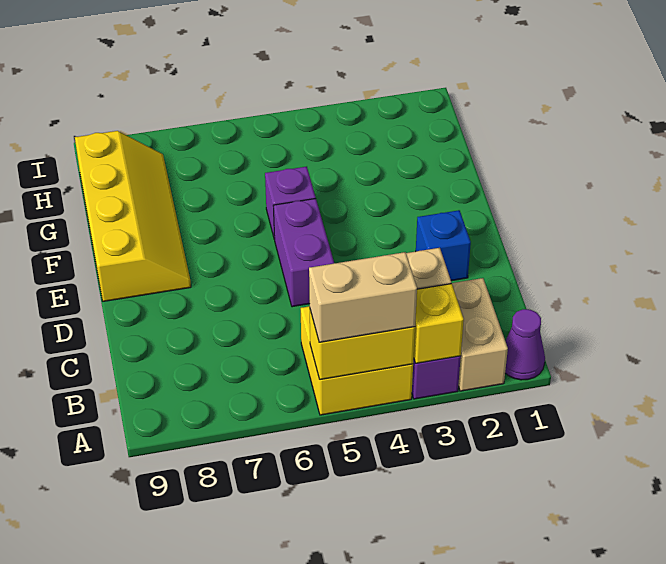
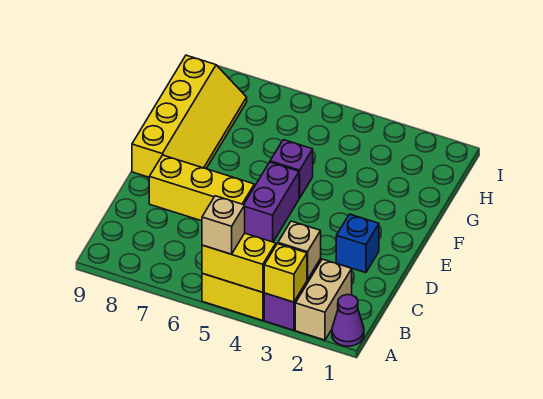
tan brick A4:A5 level 3 -> tan brick A5 level 3
none -> yellow brick D6:D8 level 1

